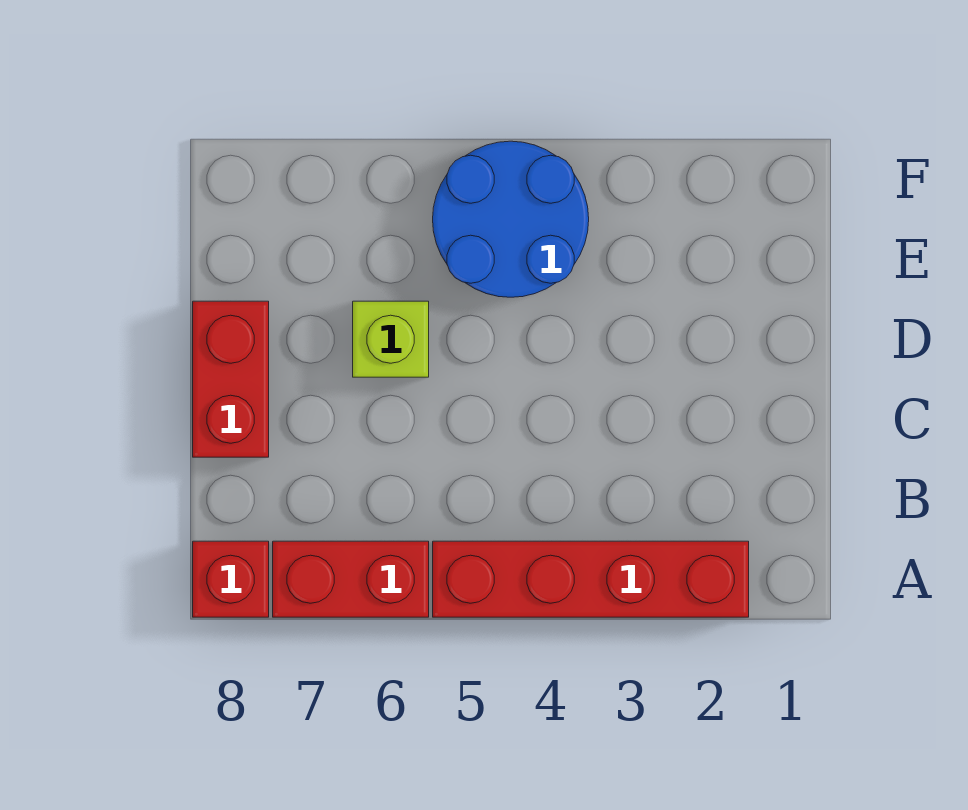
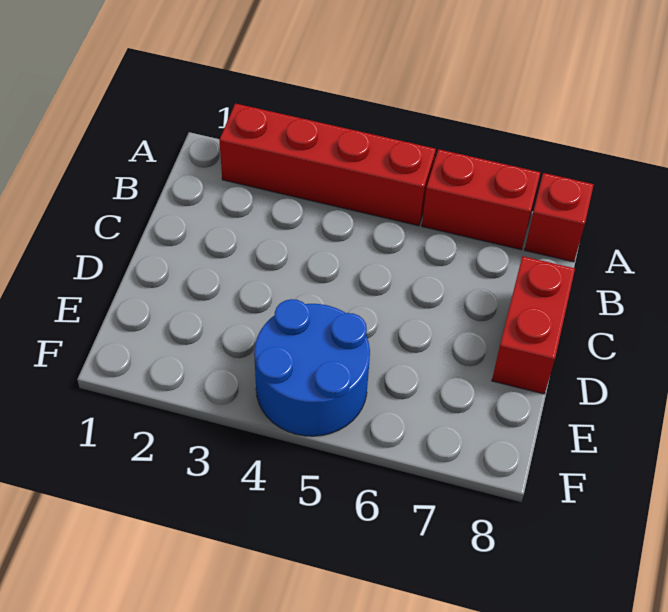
lime brick D6 level 1 -> none

